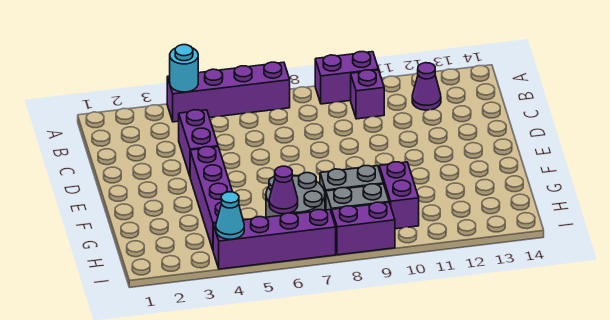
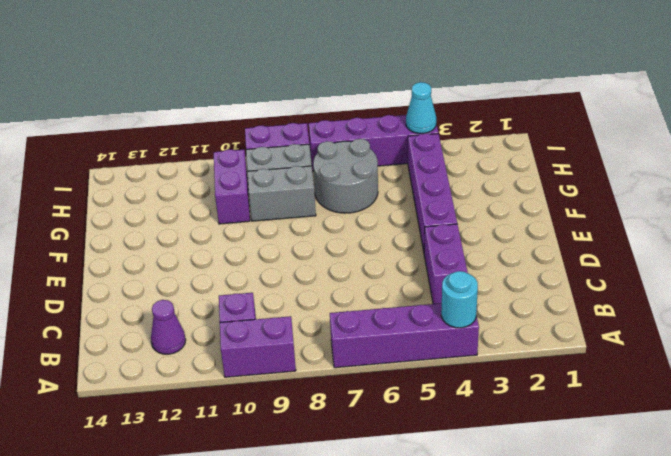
purple cone H6 level 2 -> none

